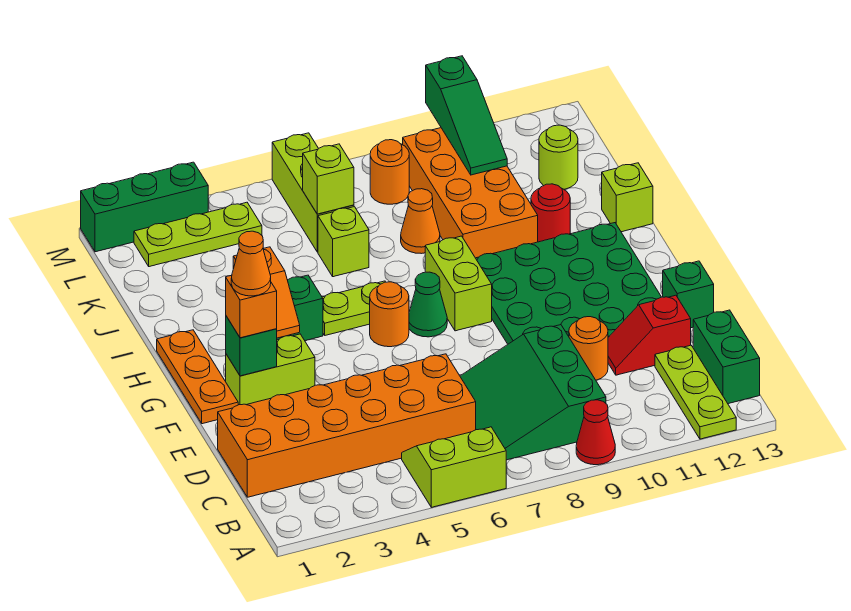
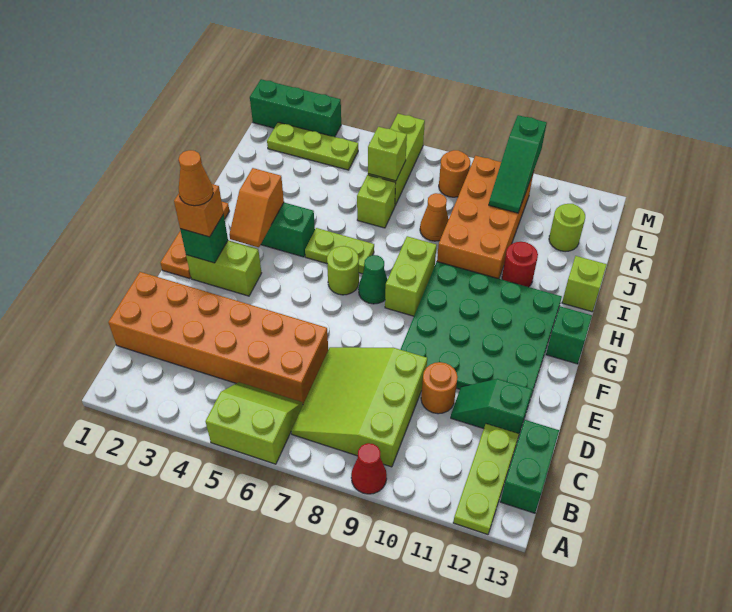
green slope B7:D9 level 1 top 9 -> lime slope B7:D9 level 1 top 9
red slope D11:D12 level 1 top 12 -> green slope D11:D12 level 1 top 12
green brick E13 level 1 -> green brick G13 level 1
orange round brick G6 level 1 -> lime round brick G6 level 1

